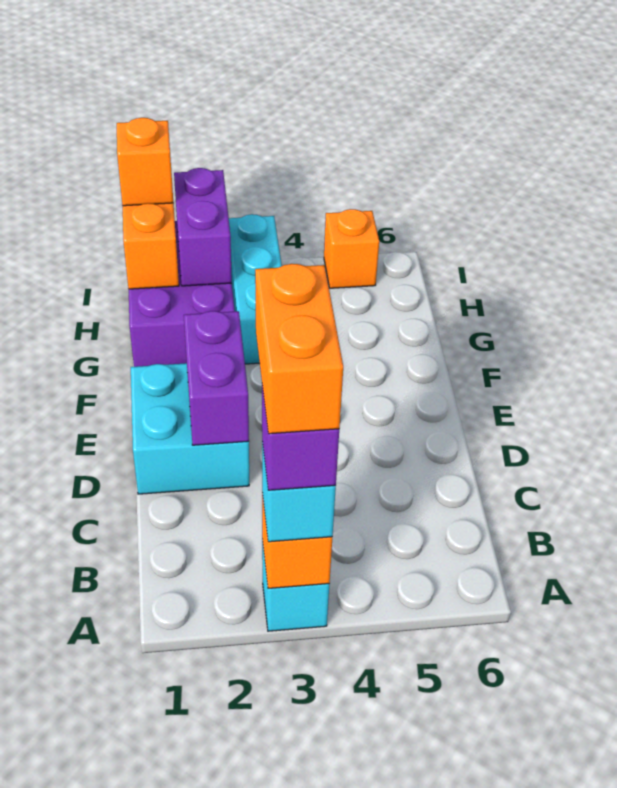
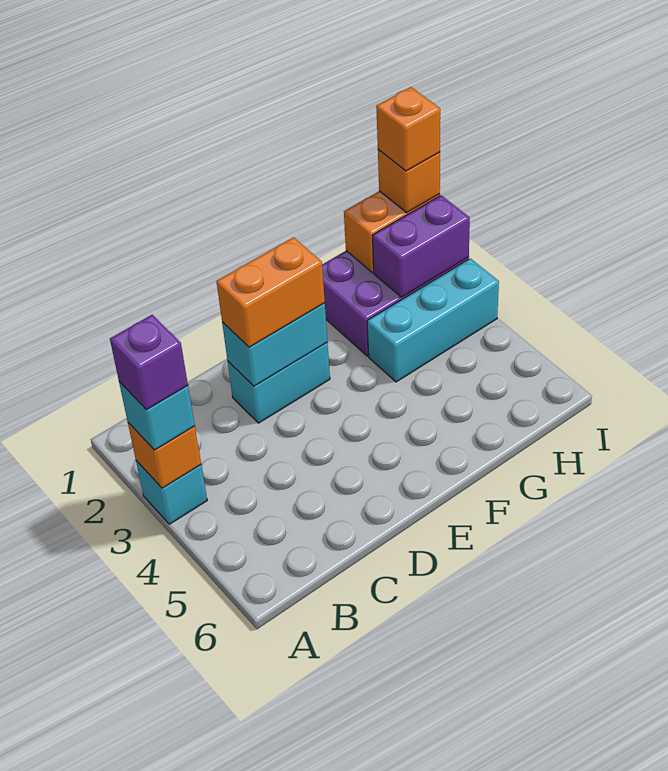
orange brick A3:B3 level 5 -> orange brick D2:E2 level 3
cyan brick D1:E2 level 1 -> cyan brick D2:E2 level 1
purple brick D2:E2 level 2 -> cyan brick D2:E2 level 2
orange brick I5 level 1 -> orange brick I1 level 4

